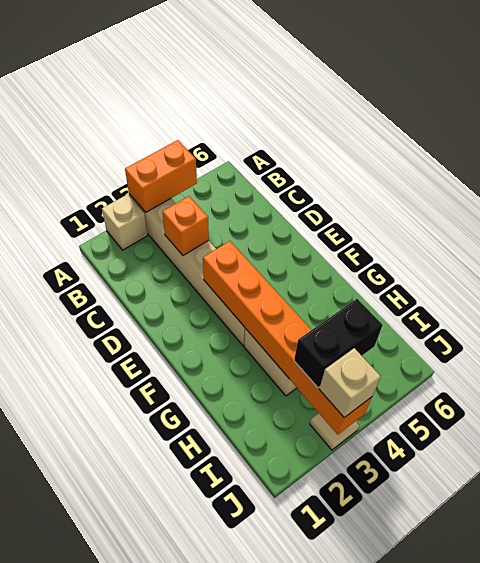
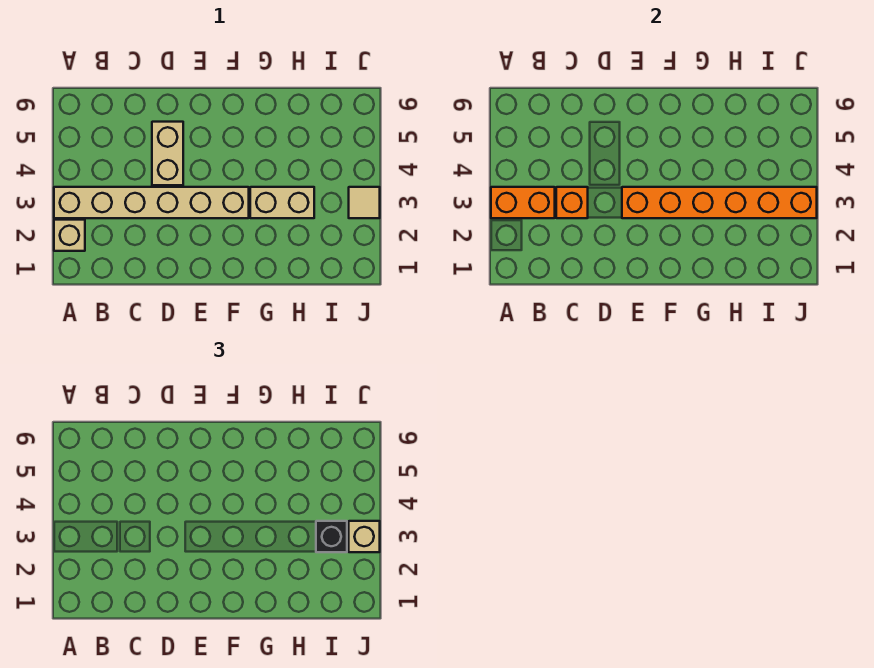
orange brick A3:A4 level 2 -> orange brick A3:B3 level 2
none -> tan brick D4:D5 level 1
black brick I3:I4 level 3 -> black brick I3 level 3

